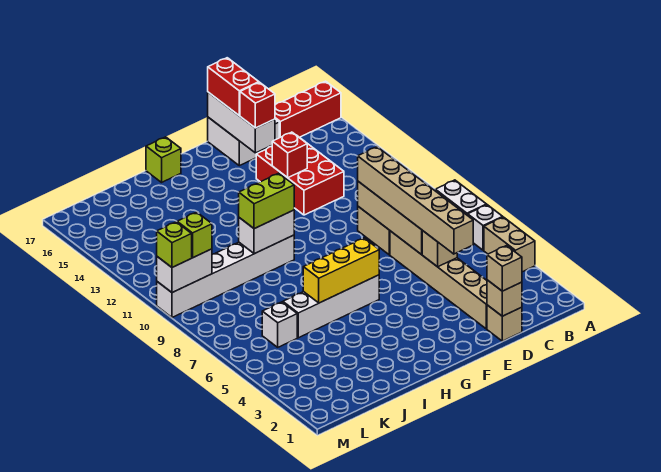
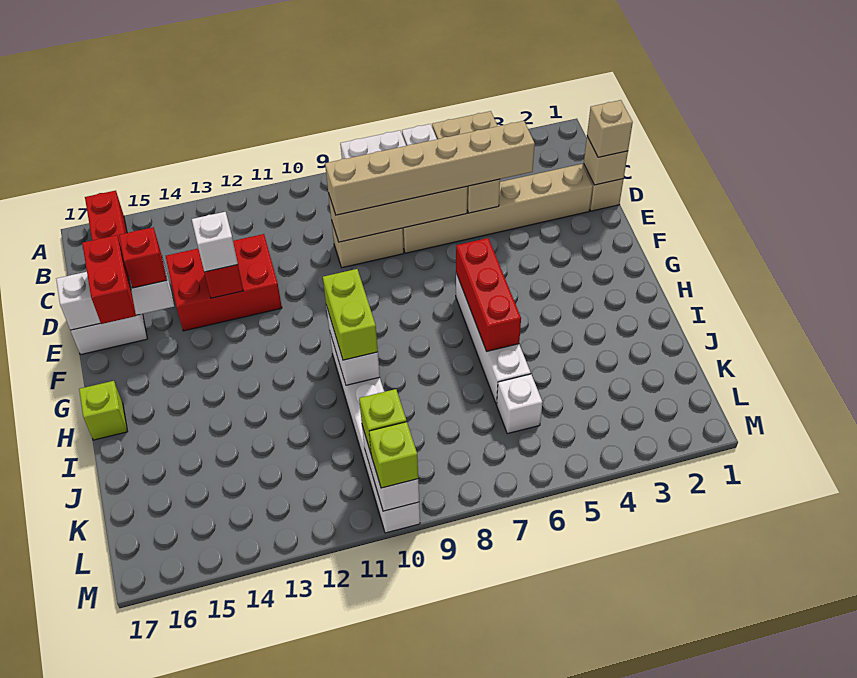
none -> white brick E13 level 3
red brick E16:E17 level 3 -> red brick E16:F16 level 3
yellow brick G6:I6 level 2 -> red brick G6:I6 level 2

